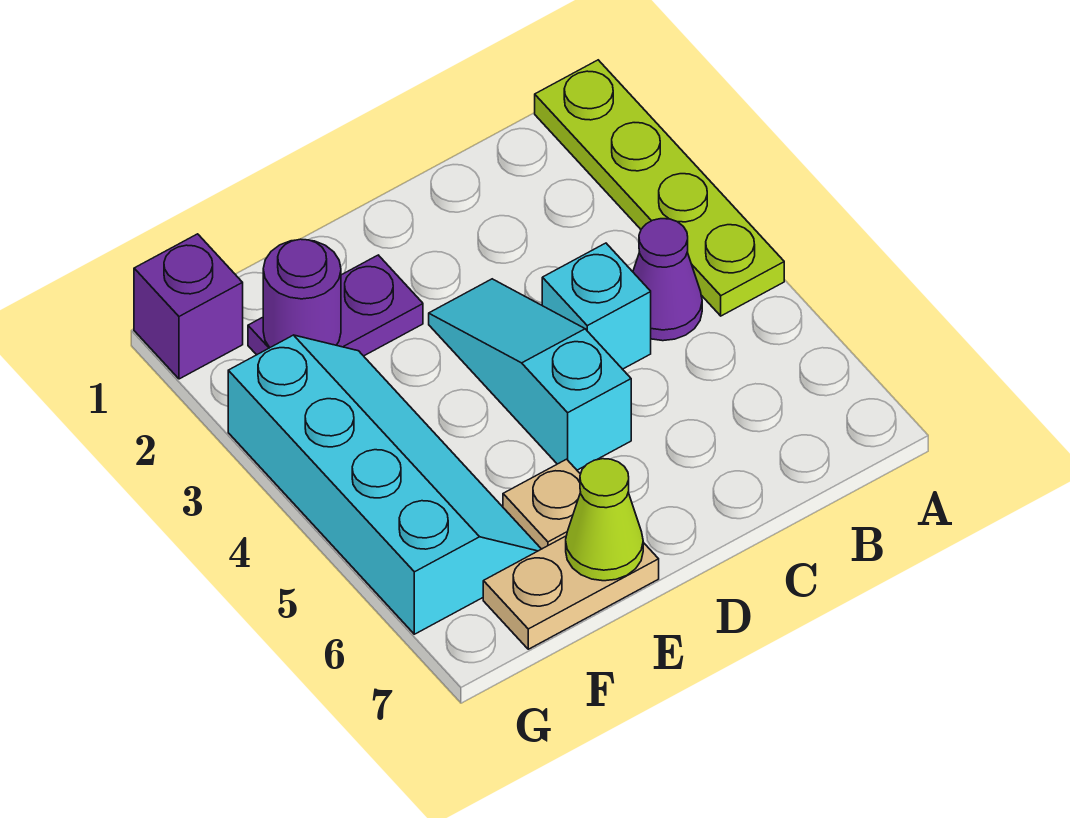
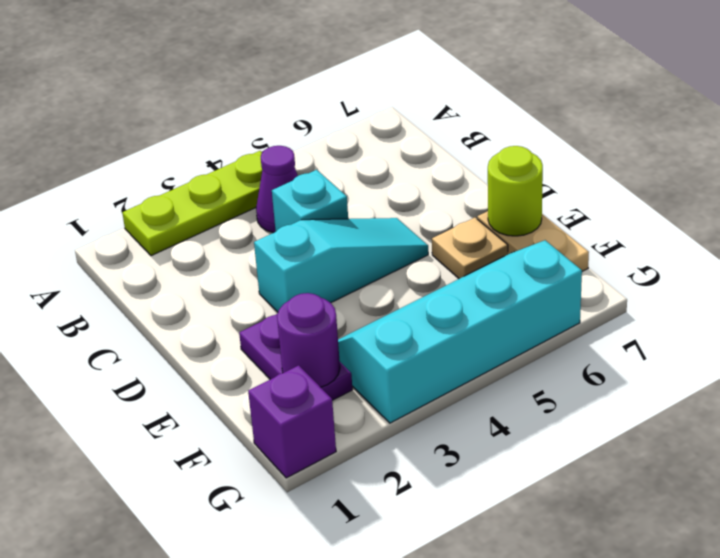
lime plate A1:A4 level 1 -> lime plate A2:A4 level 1
cyan slope D3:D5 level 1 top 5 -> cyan slope D3:D5 level 1 top 3
lime cone E7 level 2 -> lime round brick E7 level 2

